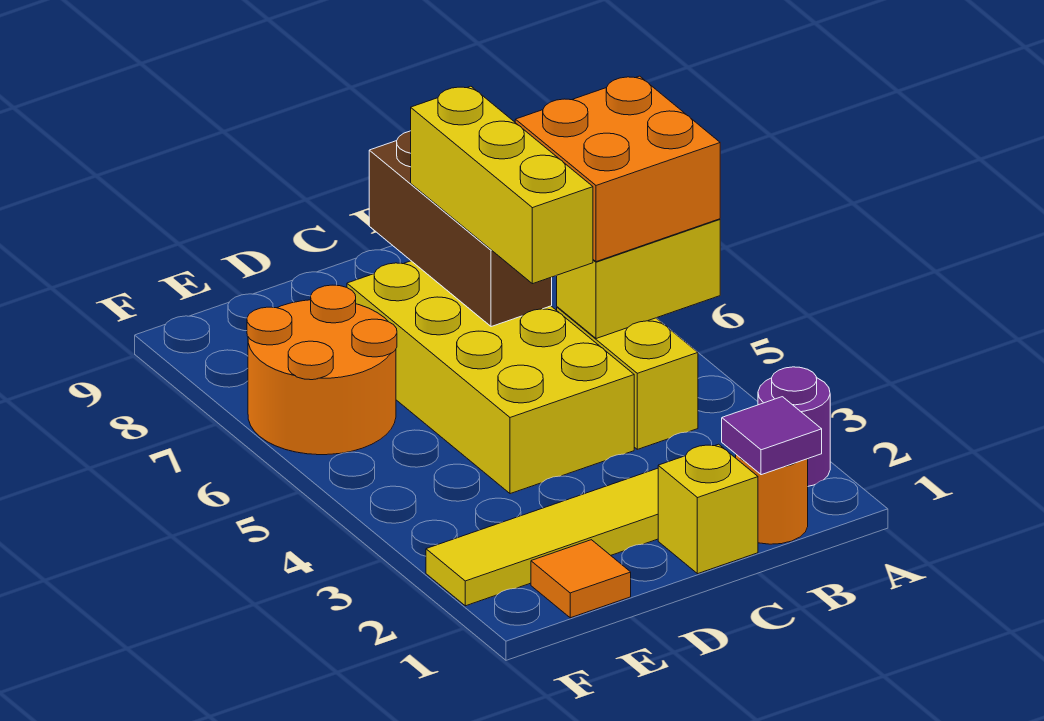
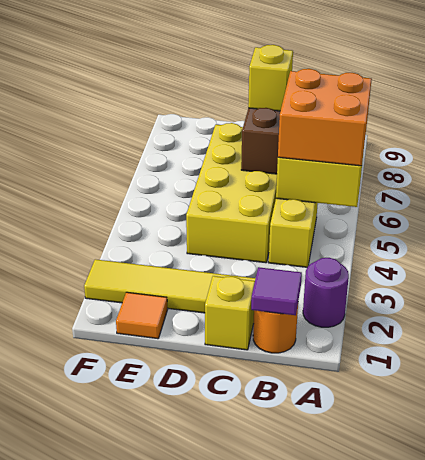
yellow brick C5:C7 level 3 -> yellow brick C7 level 3
orange round brick E6:F7 level 1 -> none

